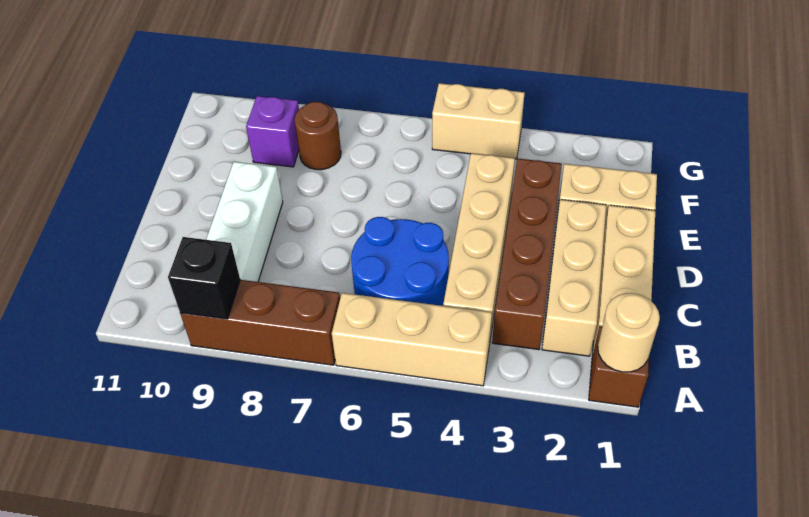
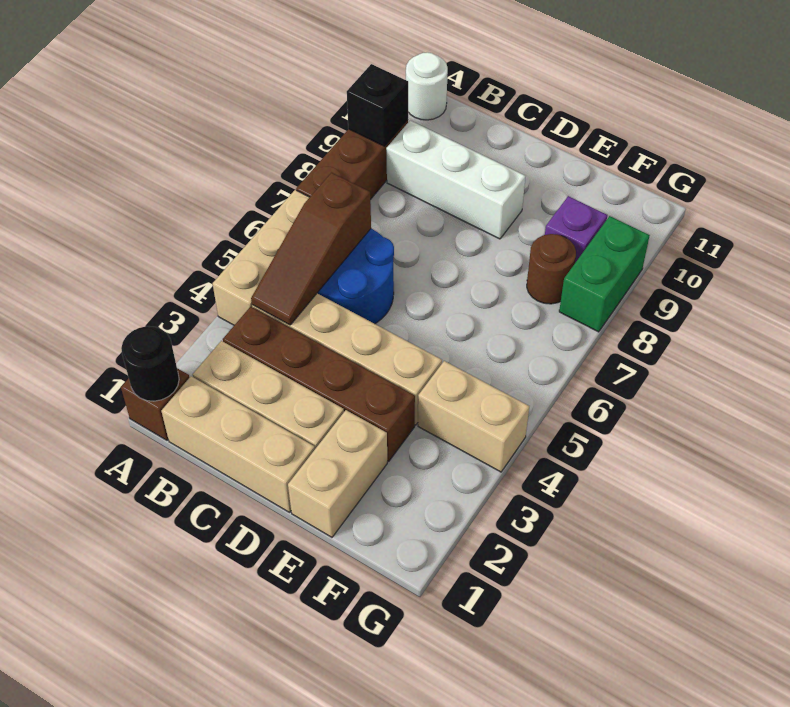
tan round brick A1 level 2 -> black round brick A1 level 2
none -> white round brick A11 level 1
none -> brown slope B4:B6 level 2 top 6
tan brick G4:G5 level 1 -> tan brick F4:G4 level 1
none -> green brick G8:G9 level 1

